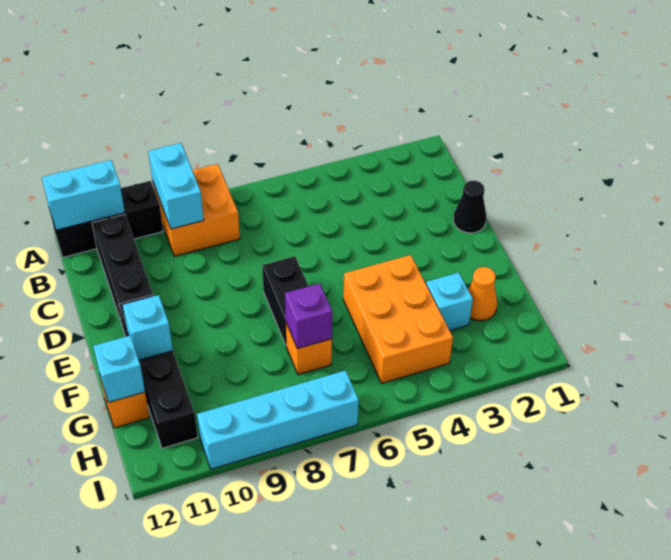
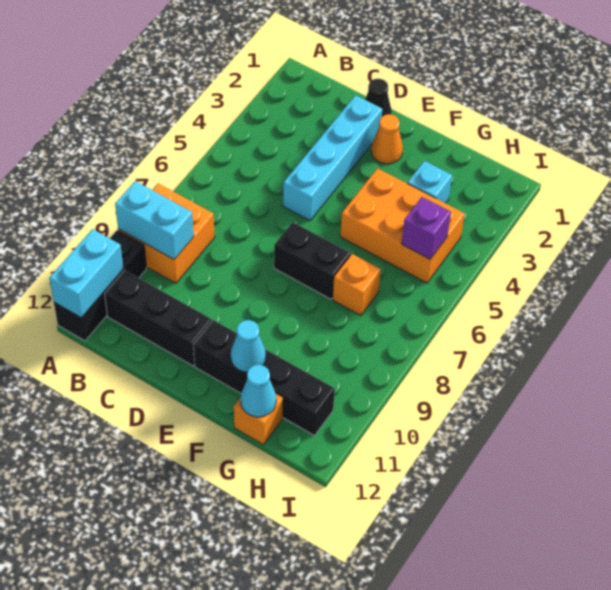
cyan brick F11 level 2 -> cyan cone F11 level 2
orange cone G2 level 1 -> orange cone E2 level 1
purple brick G7 level 2 -> purple brick H5 level 2
cyan brick G12 level 2 -> cyan cone G12 level 2
cyan brick I7:I10 level 1 -> cyan brick D2:D5 level 1

